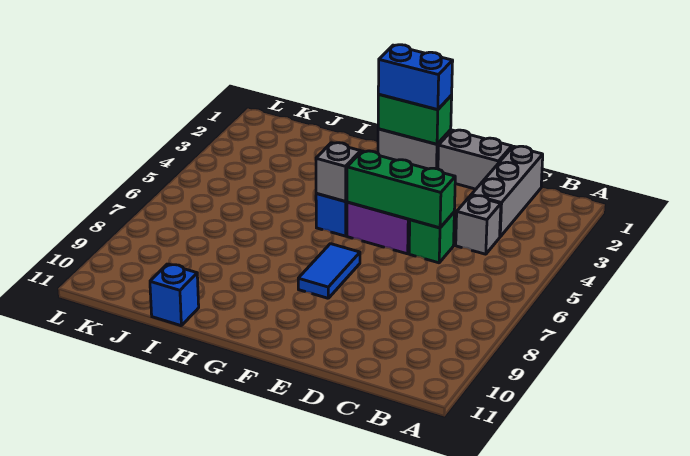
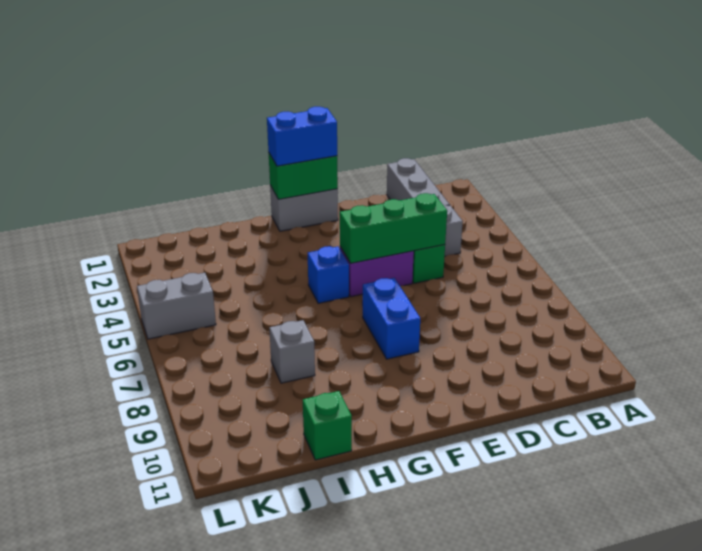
grey brick D1:E1 level 1 -> grey brick K5:L5 level 1
blue tile F7:F8 level 1 -> blue brick F7:F8 level 1
grey brick G5 level 2 -> grey brick I8 level 1
blue brick I11 level 1 -> green brick I11 level 1

